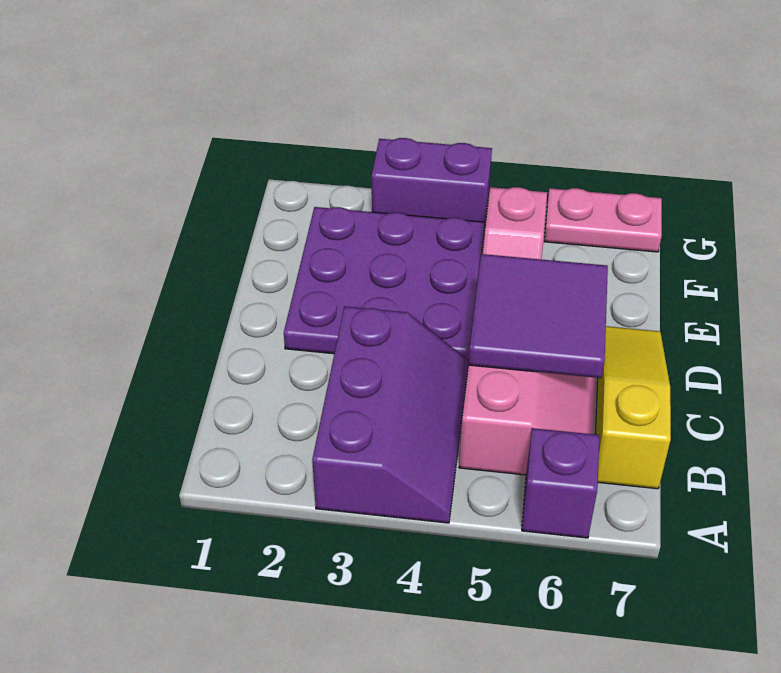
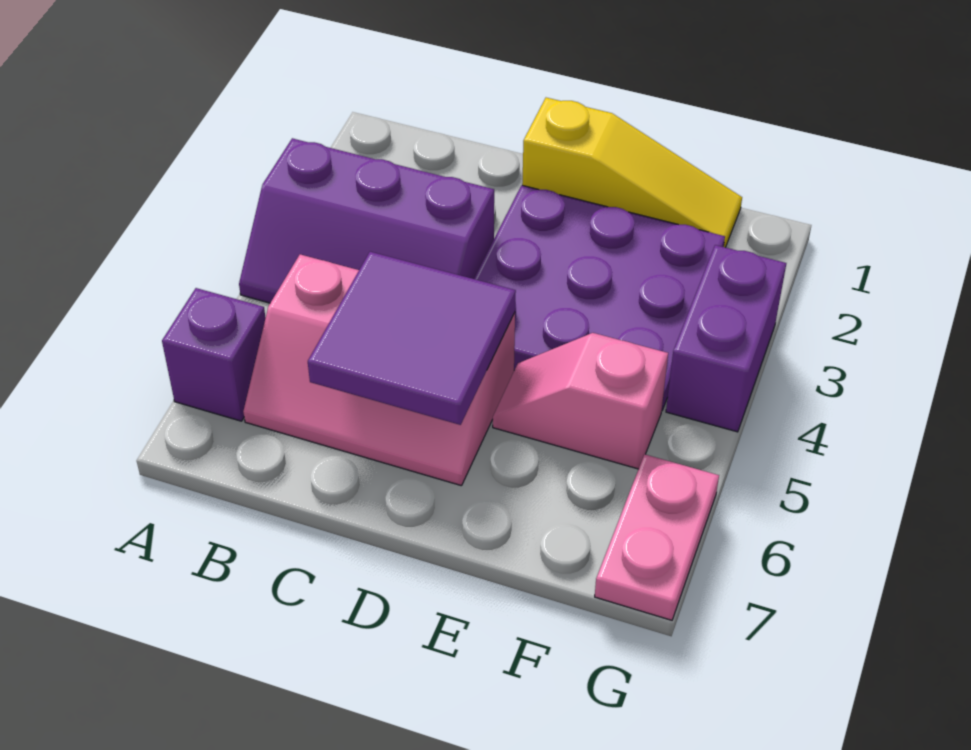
yellow slope B7:D7 level 1 top B -> yellow slope D1:F1 level 1 top D

